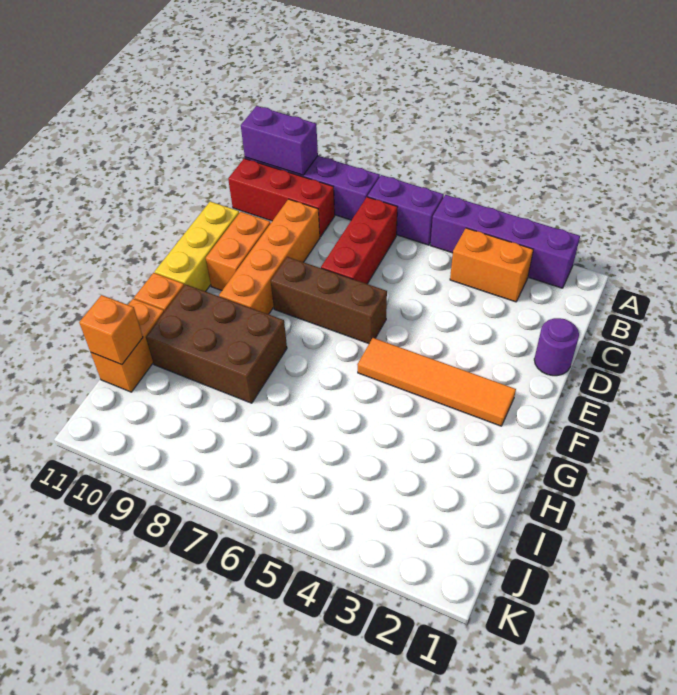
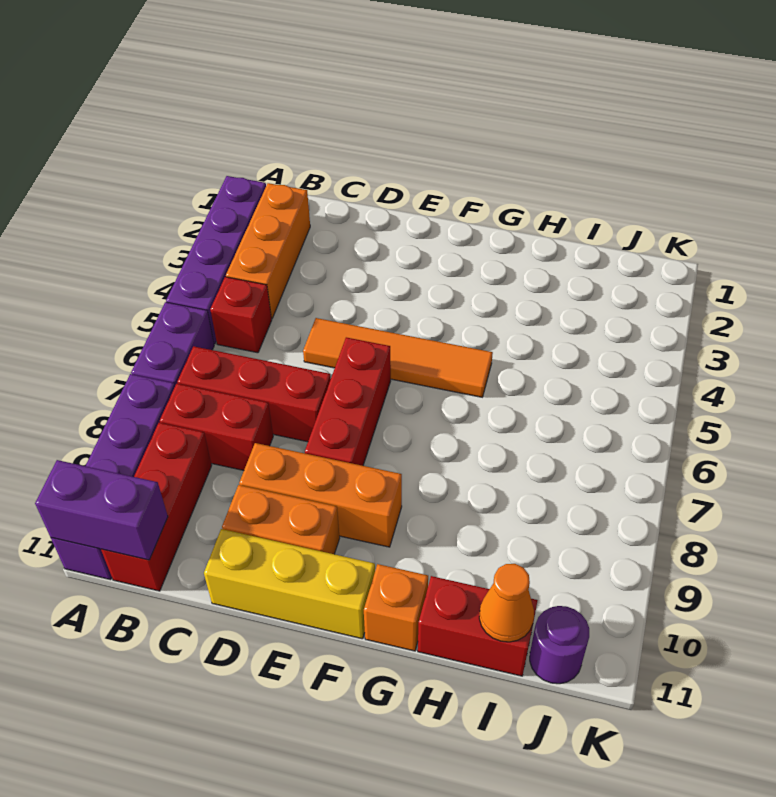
purple brick A10:A11 level 2 -> purple brick A11:B11 level 2
orange brick B3:B4 level 1 -> orange brick B2:B4 level 1
none -> red brick B5 level 1
none -> red brick B8:C8 level 1
orange brick C9:F9 level 1 -> orange brick D9:F9 level 1
purple round brick D1 level 1 -> purple round brick J11 level 1
brown brick E6:E8 level 1 -> red brick E6:E8 level 1
orange tile F2:F5 level 1 -> orange tile D5:G5 level 1
brown brick G8:H10 level 1 -> none
orange brick H11:I11 level 1 -> red brick H11:I11 level 1
orange brick I11 level 2 -> orange cone I11 level 2

